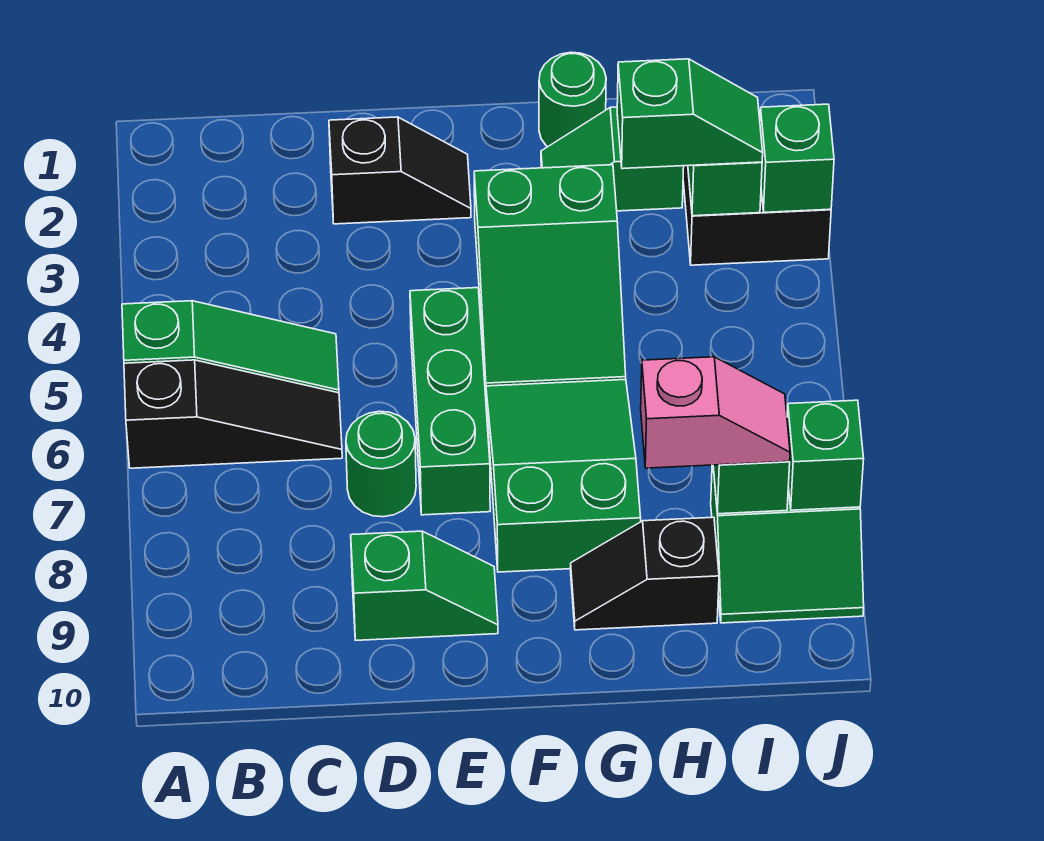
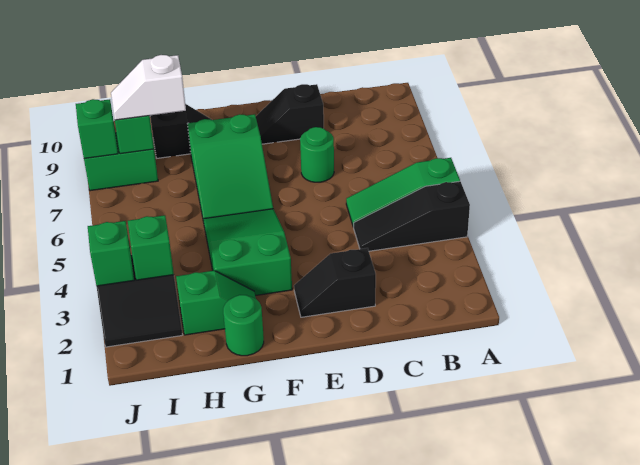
black slope A6:C6 level 1 top A -> black slope A4:C4 level 1 top A
green slope D9:E9 level 1 top D -> black slope D9:E9 level 1 top D
green brick E5:E7 level 1 -> none
green slope H3:I3 level 3 top H -> none
pink slope H8:I8 level 3 top H -> white slope H8:I8 level 3 top H

